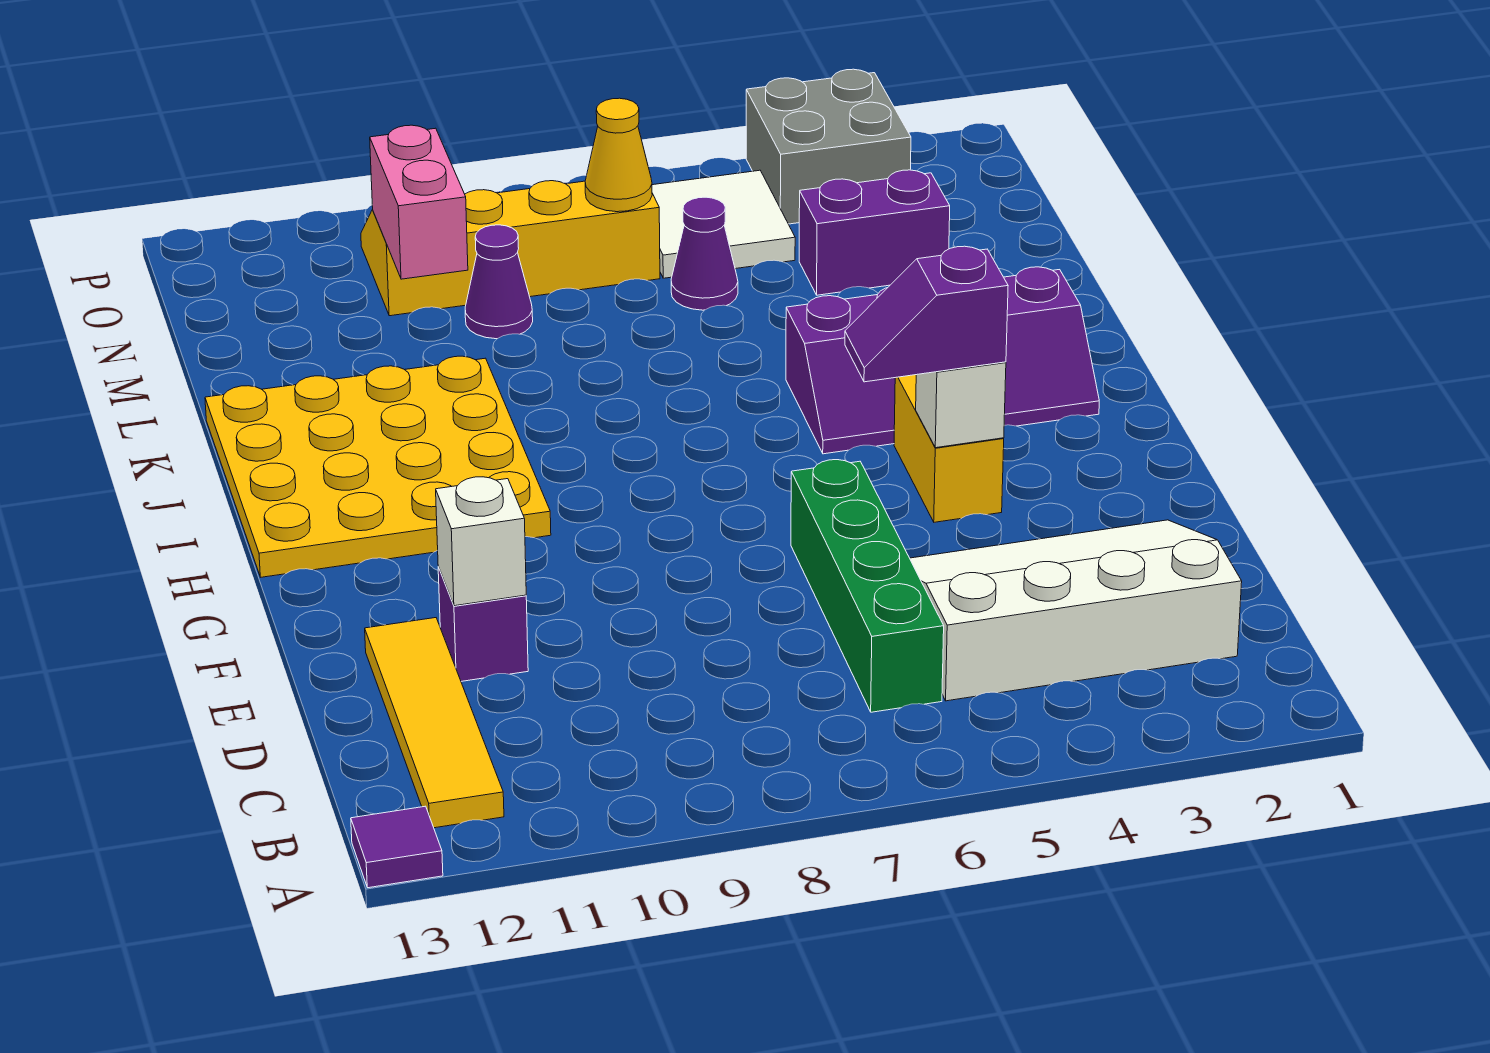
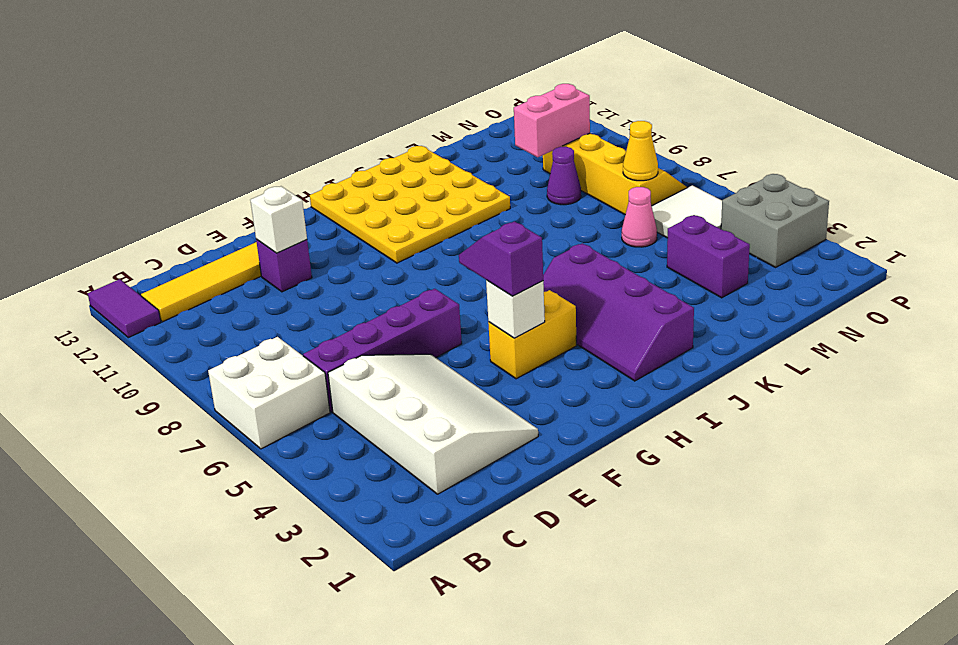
none -> white brick A6:B7 level 1
purple tile A13 level 1 -> purple tile A12:A13 level 1
green brick C6:F6 level 1 -> purple brick C6:F6 level 1
purple cone M6 level 1 -> pink cone M6 level 1

